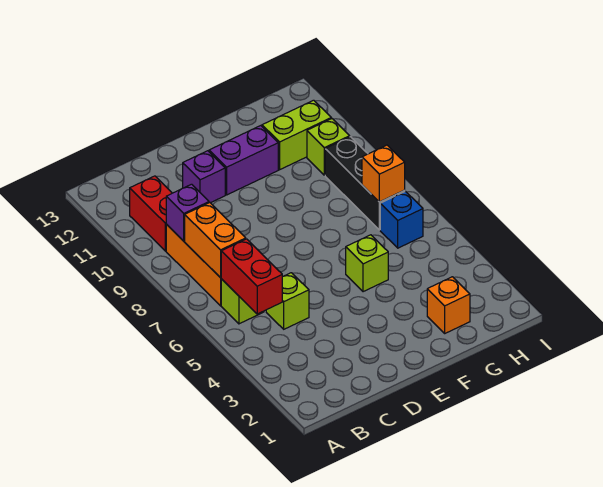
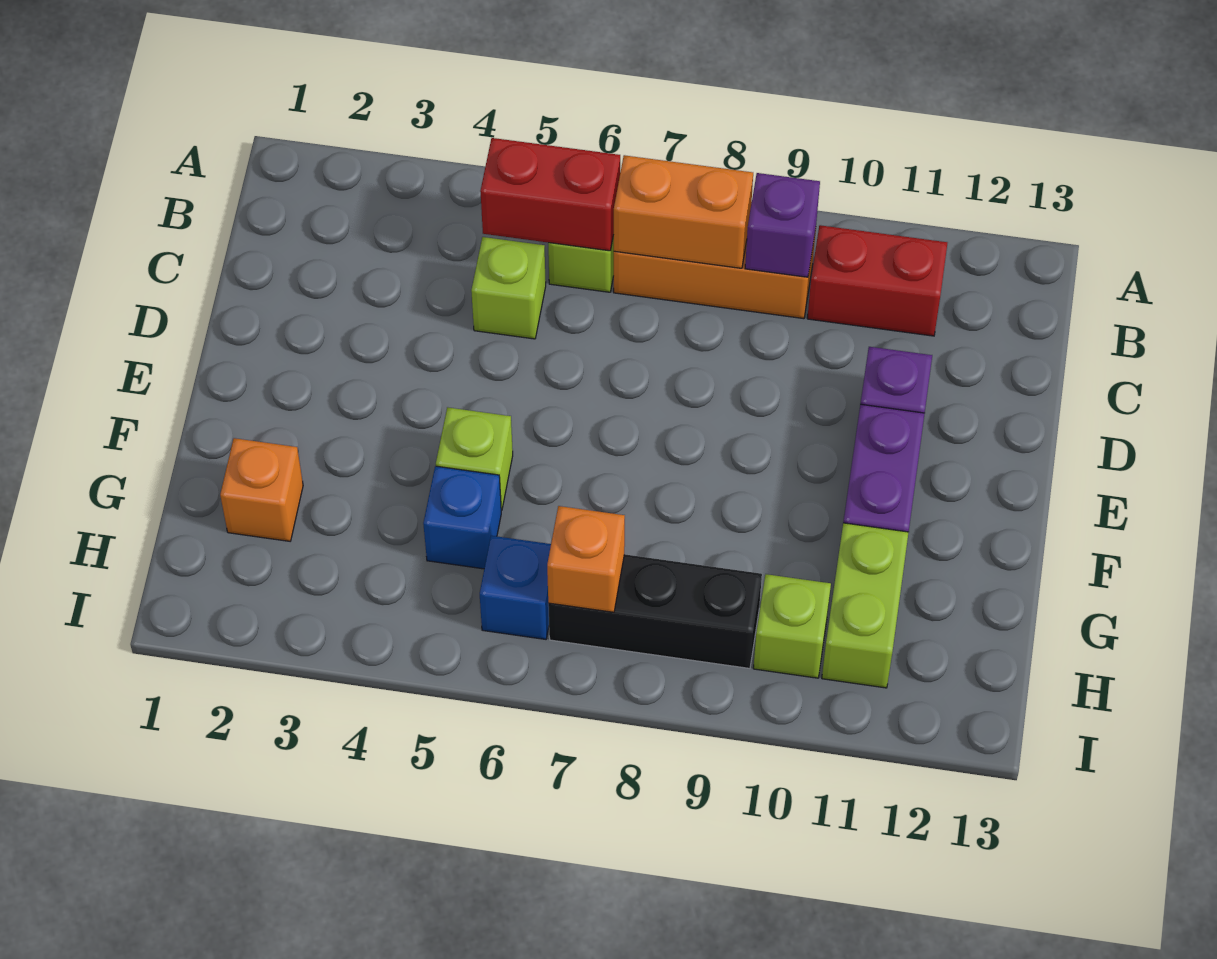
none -> blue brick G5 level 1

